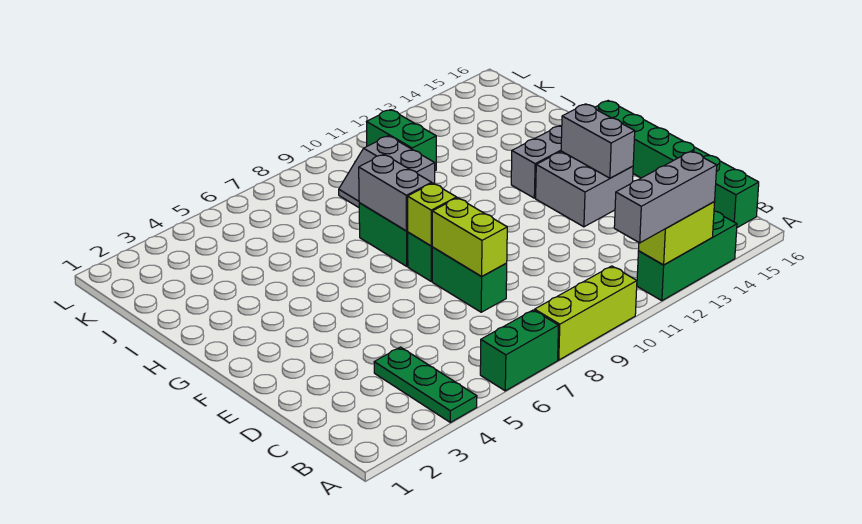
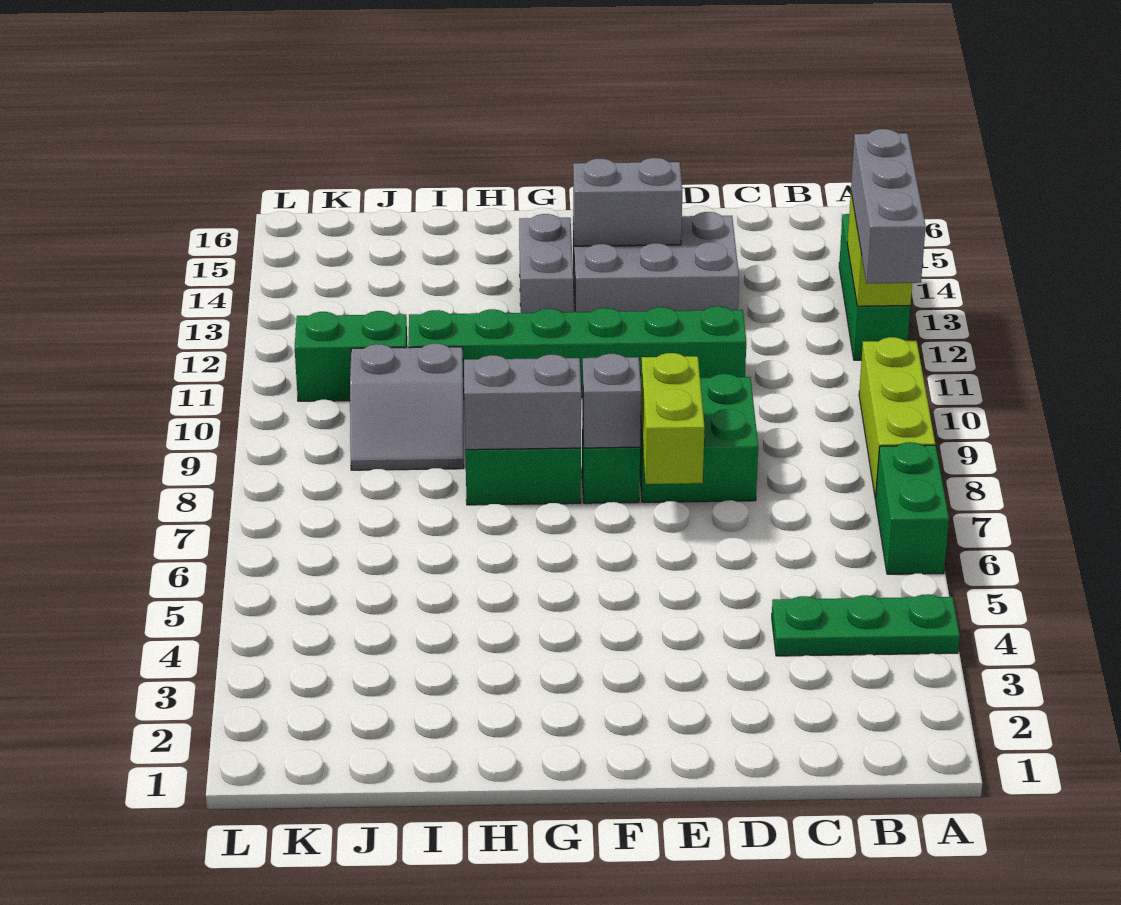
green brick B16:G16 level 1 -> green brick D11:I11 level 1
green brick D8:E8 level 1 -> green brick D8:E9 level 1
lime brick D8:E8 level 2 -> lime brick E7:E8 level 2
grey brick E13:F14 level 1 -> grey brick D13:F14 level 1
lime brick F8 level 2 -> grey brick F8 level 2

